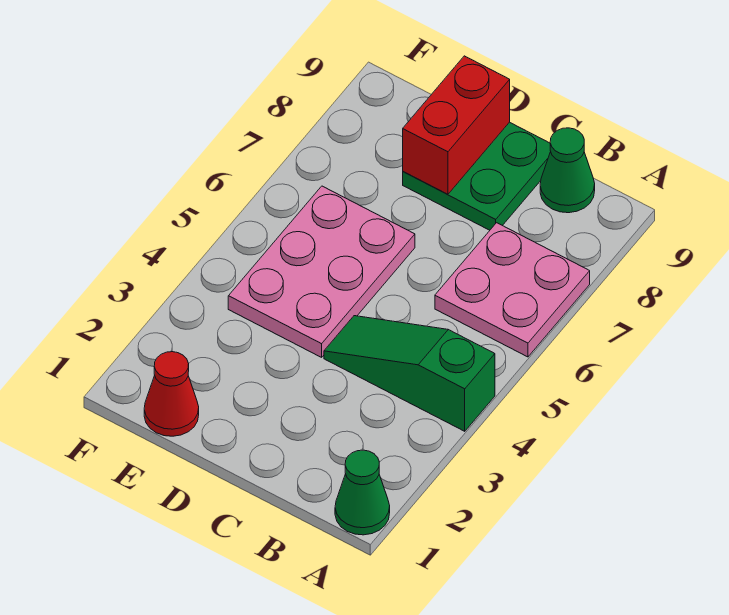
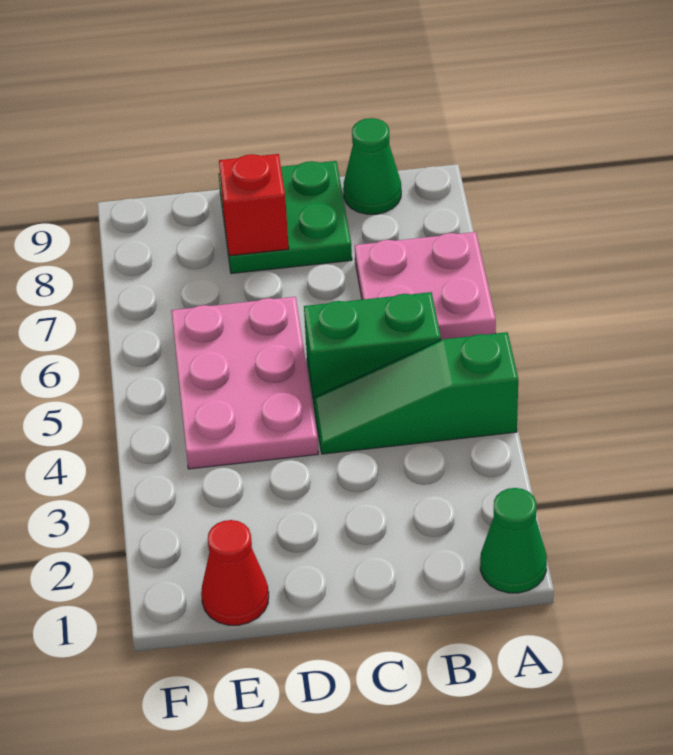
none -> green brick B5:C5 level 1
red brick D8:D9 level 2 -> red brick D8 level 2

